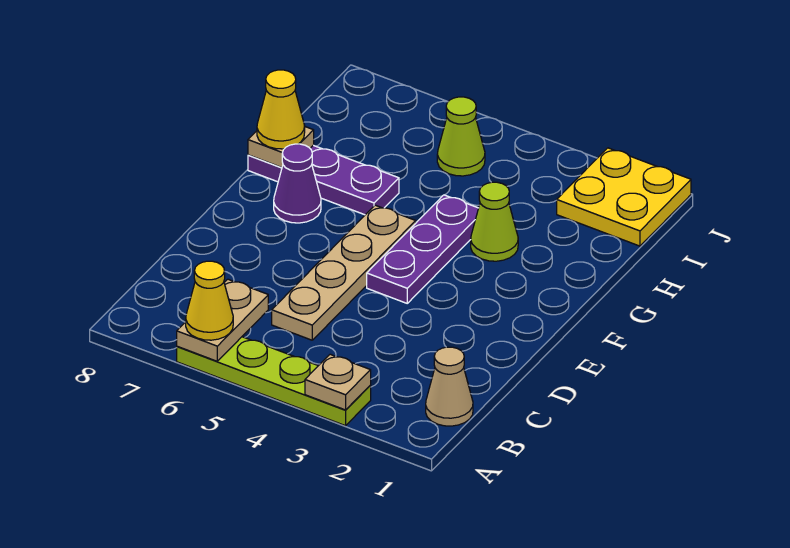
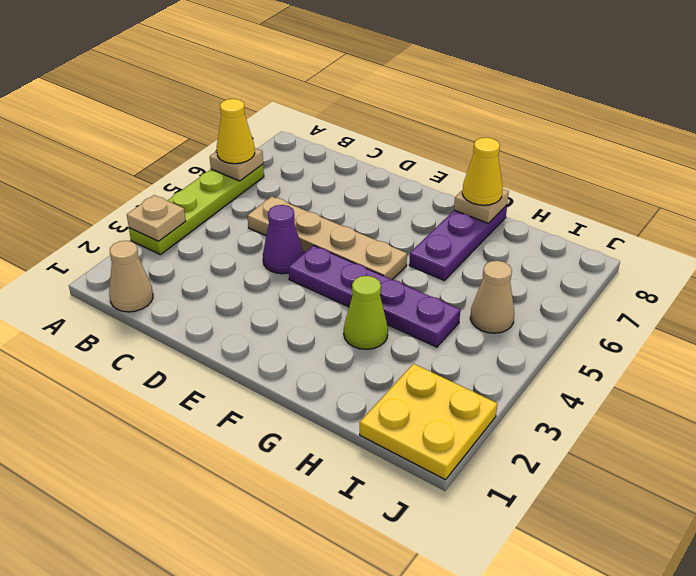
tan plate A6:B6 level 2 -> tan plate A6 level 2
purple plate E4:G4 level 1 -> purple plate E4:H4 level 1
purple cone F7 level 1 -> purple cone D4 level 1
lime cone I5 level 1 -> tan cone I5 level 1

